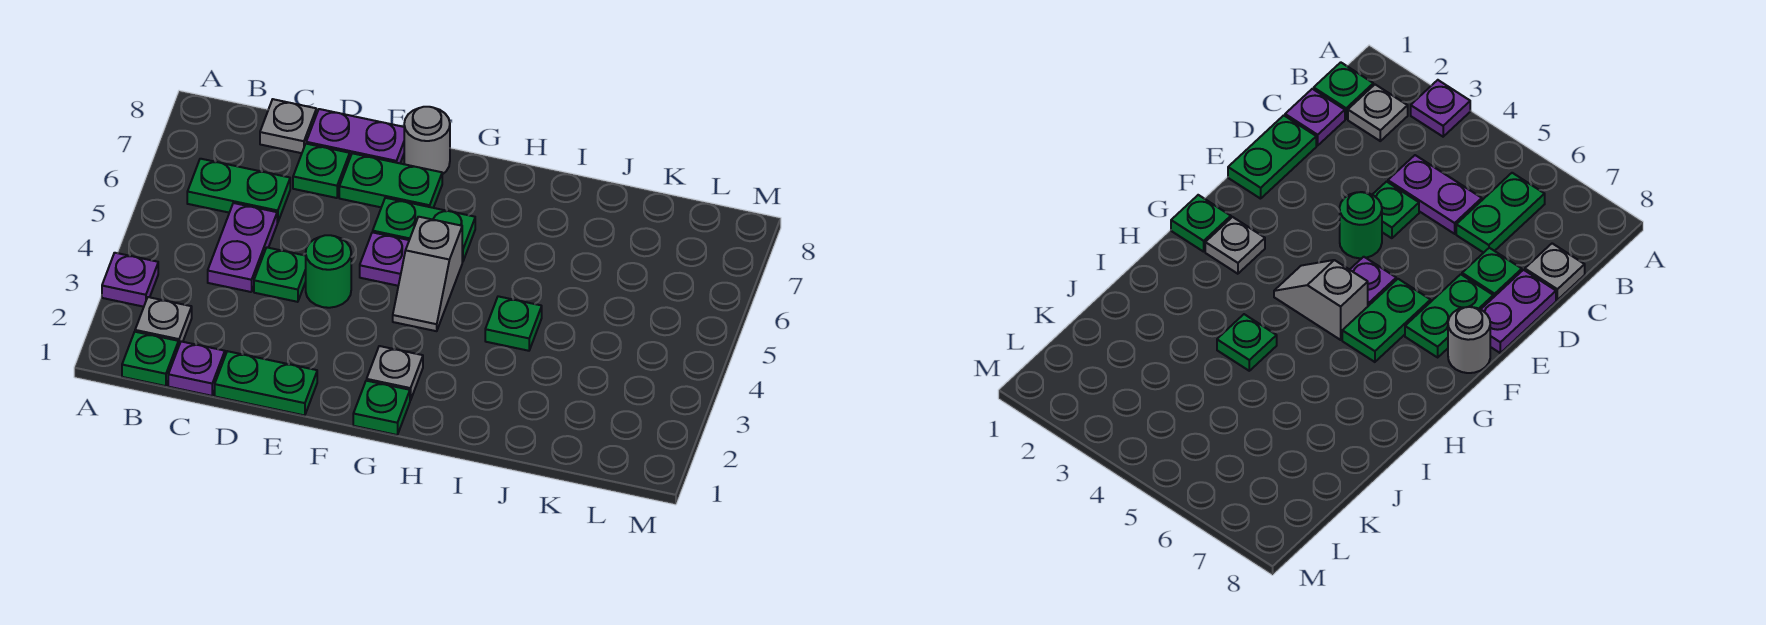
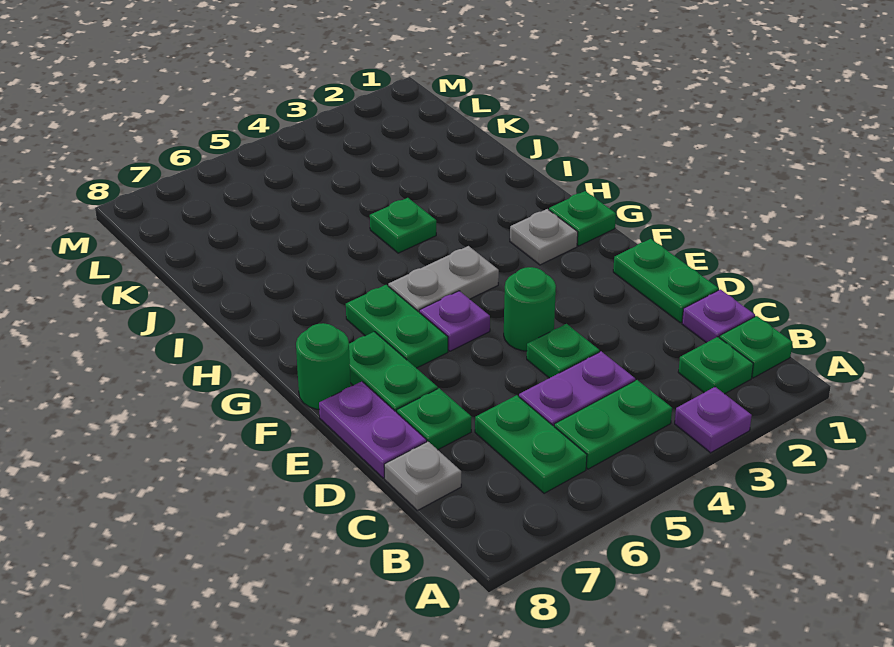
grey plate B2 level 1 -> green plate B2 level 1
none -> green plate B4:B5 level 1
grey round brick F8 level 1 -> green round brick F8 level 1
grey slope G4:G5 level 1 top 5 -> grey plate G4:G5 level 1

